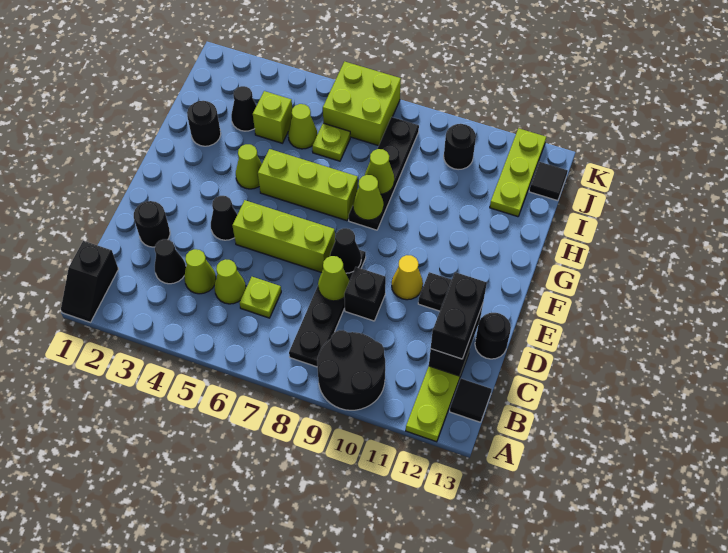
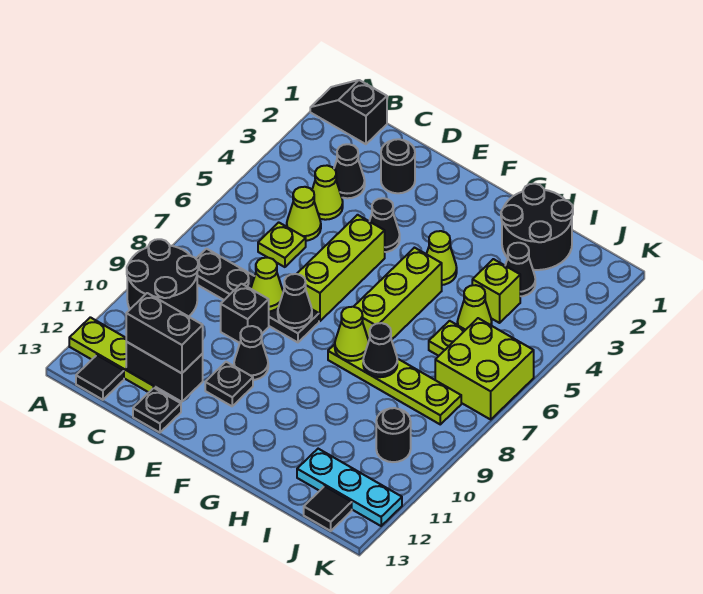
black round brick D13 level 1 -> black plate D13 level 1
yellow cone E10 level 1 -> black cone E10 level 1
black plate G8:J8 level 1 -> lime plate G8:J8 level 1
black round brick H2 level 1 -> black round brick H1:I2 level 1
lime cone H8 level 2 -> black cone H8 level 2
lime plate I12:K12 level 1 -> cyan plate I12:K12 level 1

